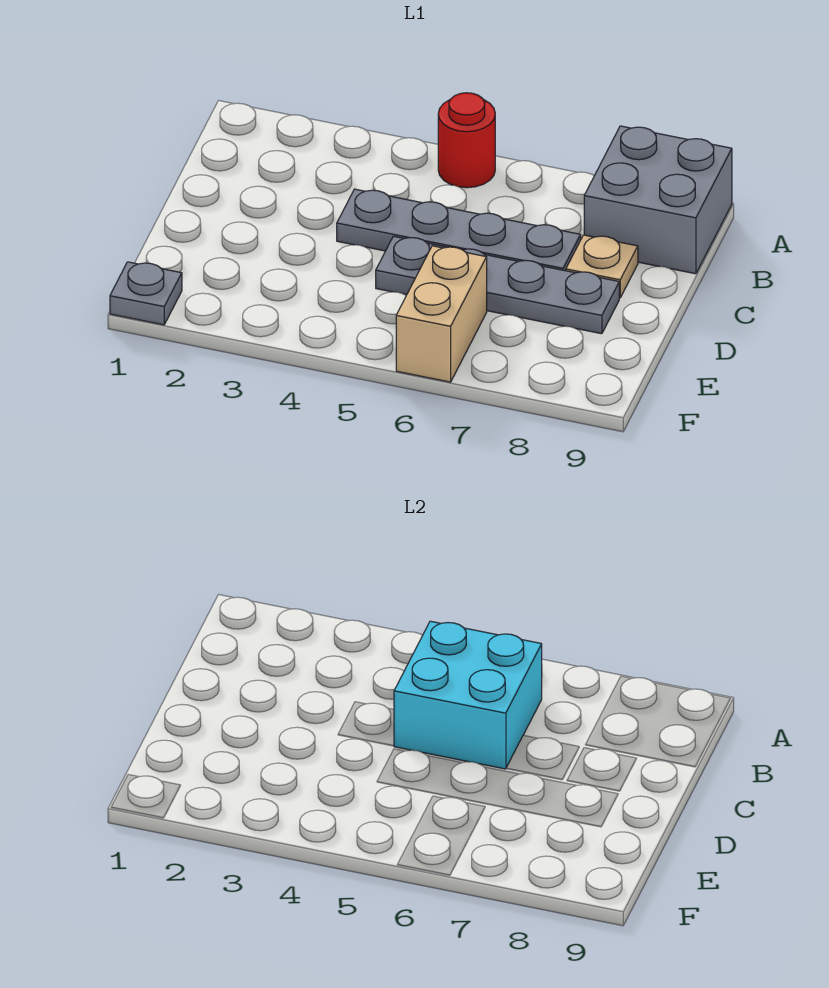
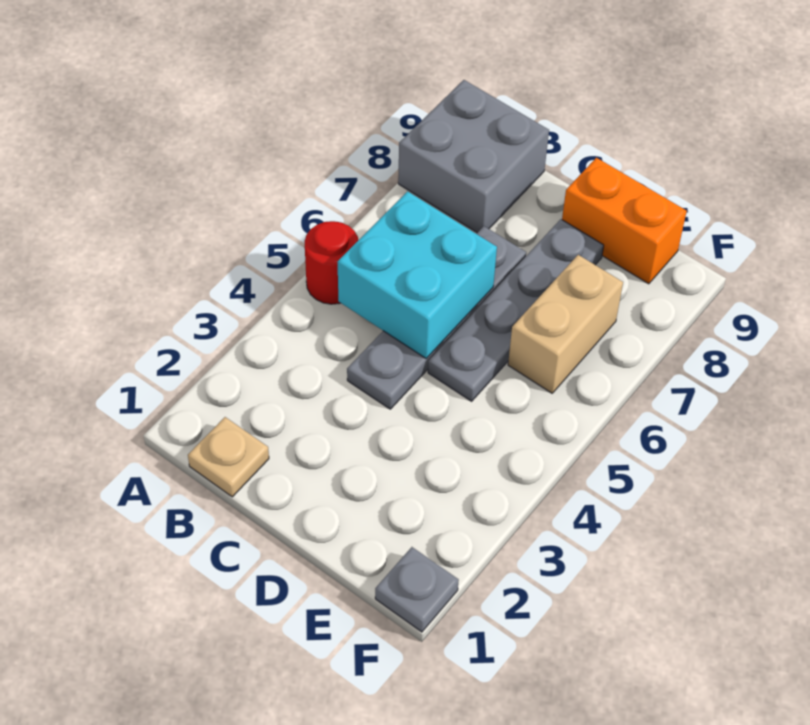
tan plate C8 level 1 -> tan plate B1 level 1
none -> orange brick D9:E9 level 1
tan brick E6:F6 level 1 -> tan brick E6:E7 level 1

